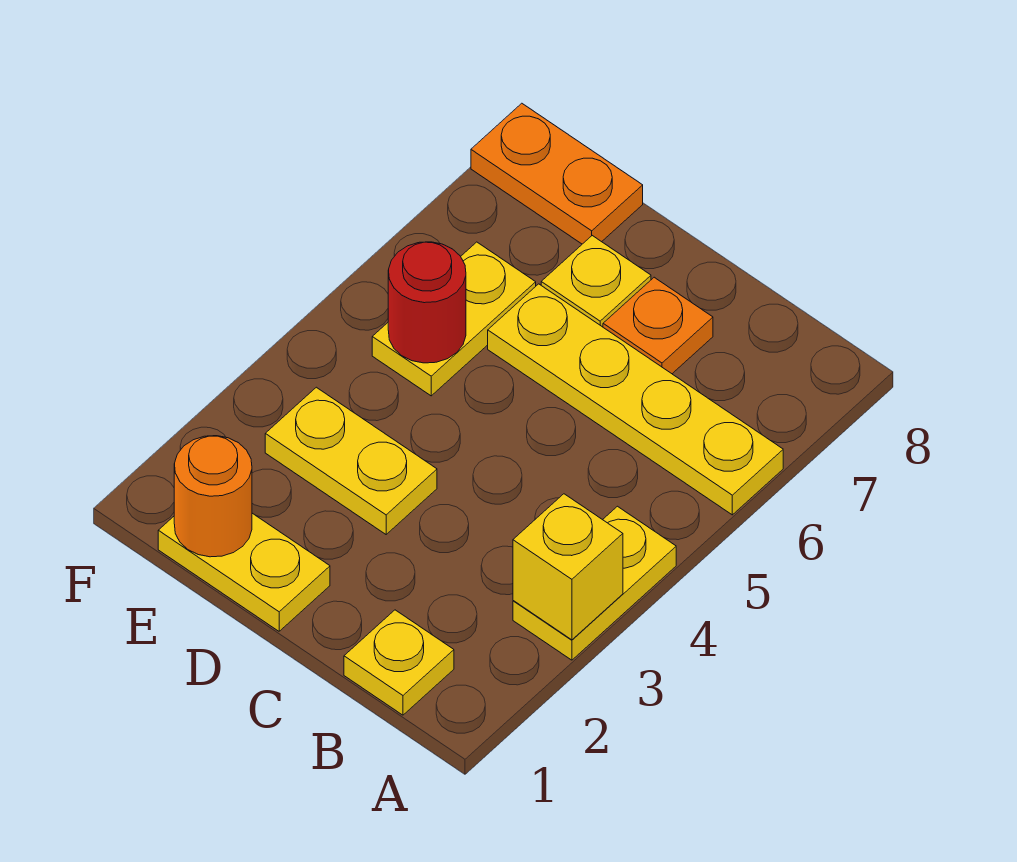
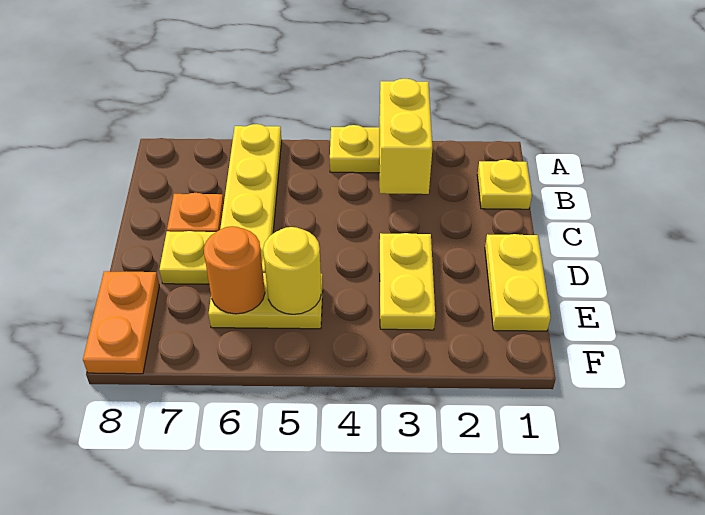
yellow brick A3 level 2 -> yellow brick A3:B3 level 2
orange round brick E1 level 2 -> orange round brick E6 level 2
red round brick E5 level 2 -> yellow round brick E5 level 2

